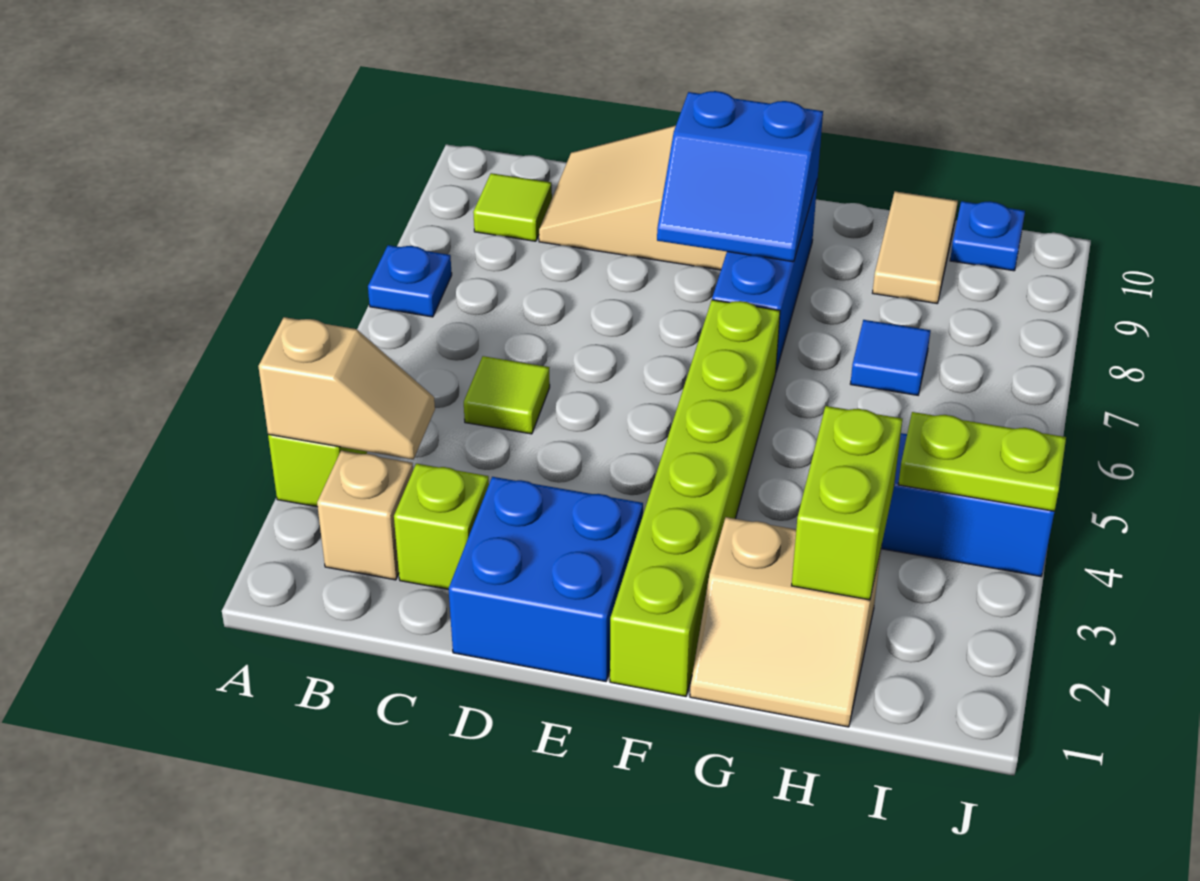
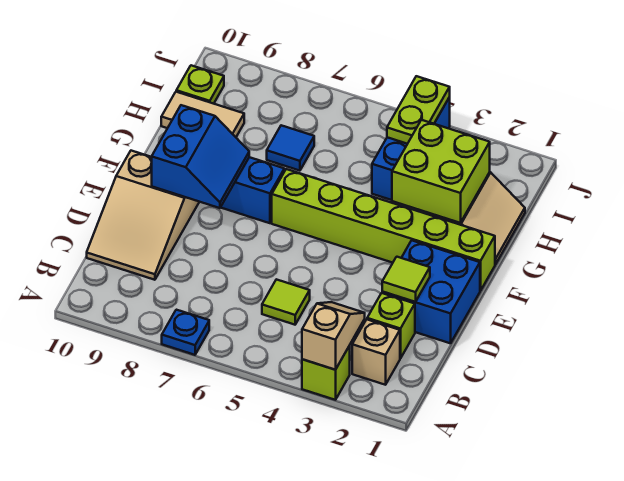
lime tile B9 level 1 -> lime tile D2 level 2
lime brick H2:H3 level 2 -> lime brick G2:H3 level 2
blue plate I10 level 1 -> lime plate I10 level 1

